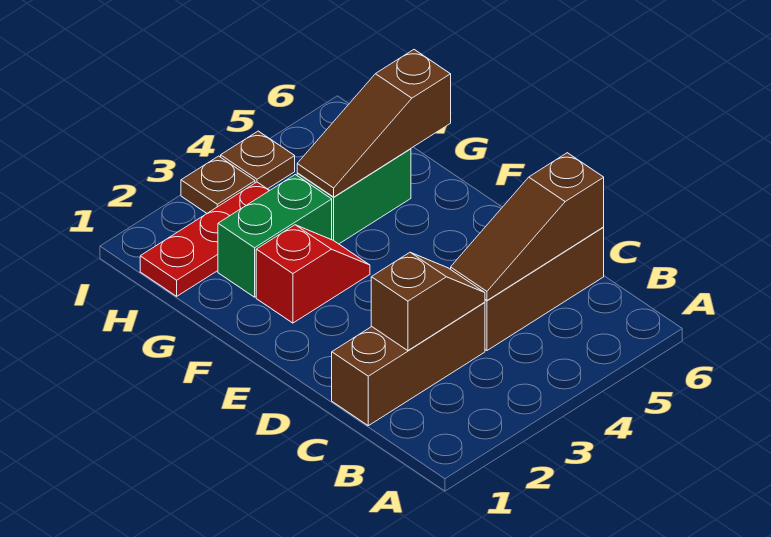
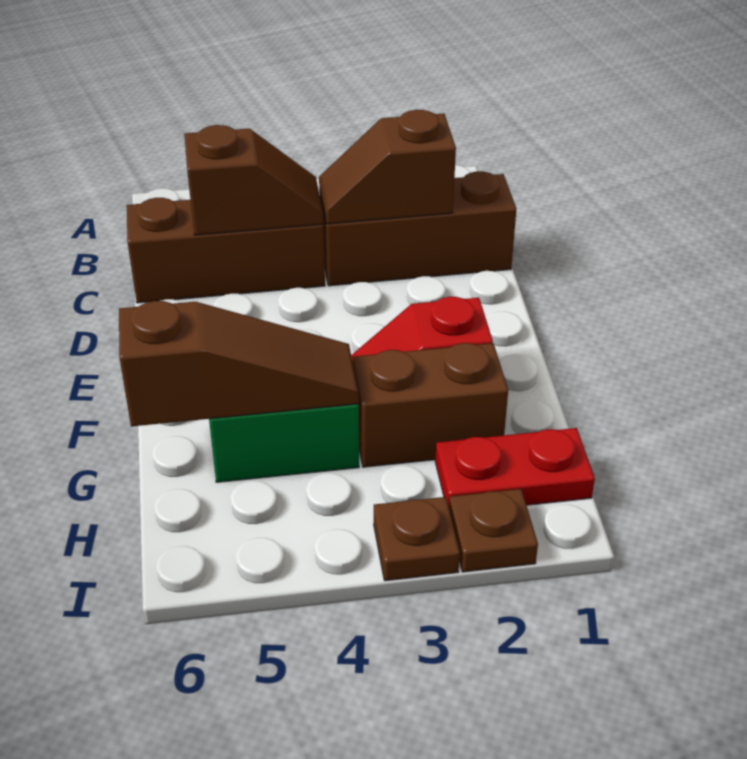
brown slope C4:C6 level 2 top 6 -> brown slope C4:C5 level 2 top 5
green brick G2:G3 level 1 -> brown brick G2:G3 level 1
red plate H1:H3 level 1 -> red plate H1:H2 level 1
brown plate I4 level 1 -> brown plate I2 level 1

